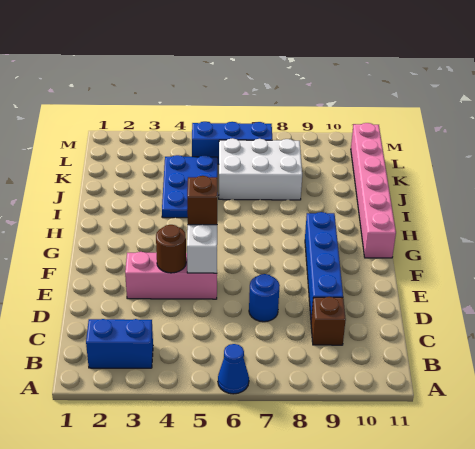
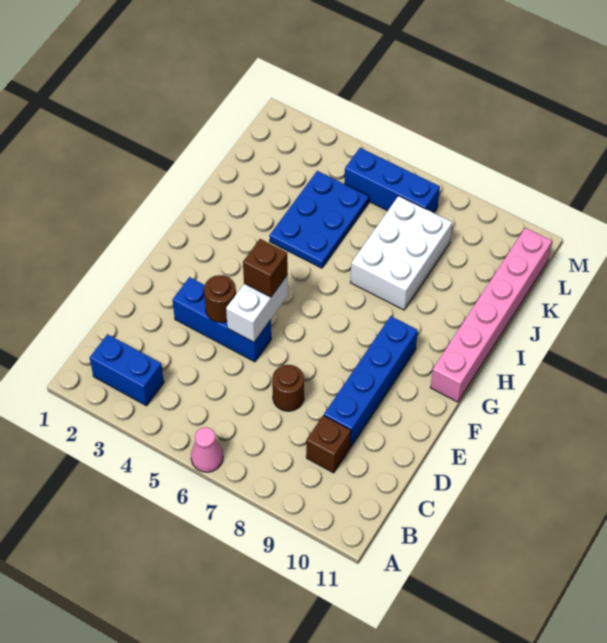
blue cone A6 level 1 -> pink cone A6 level 1
blue round brick D7 level 1 -> brown round brick D7 level 1
pink brick E3:E5 level 1 -> blue brick E3:E5 level 1
white brick J6:K8 level 1 -> white brick I7:K8 level 1

